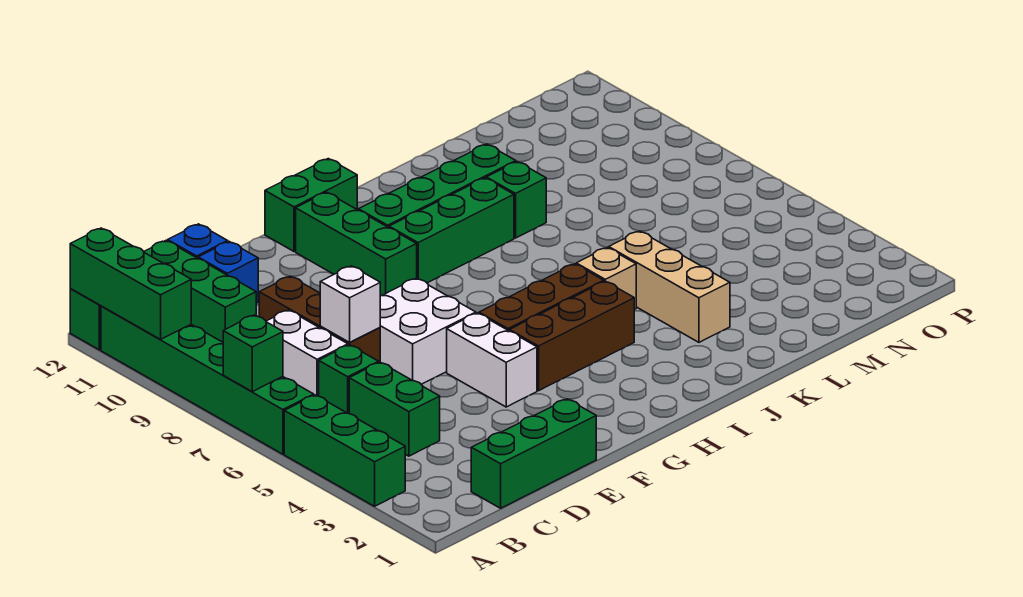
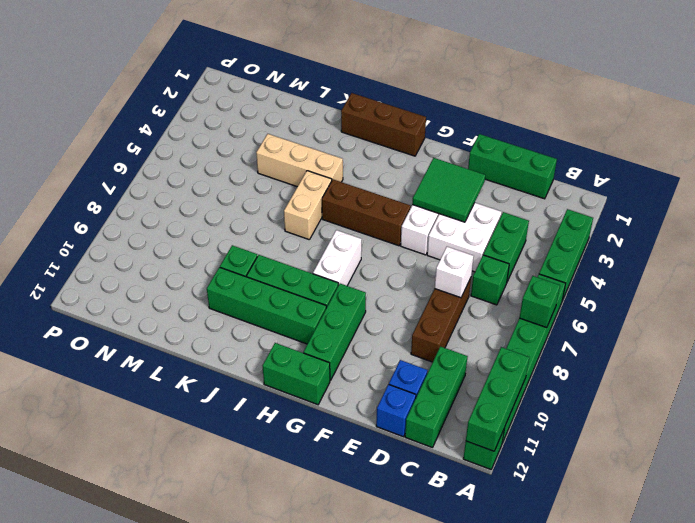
white brick C7:C8 level 1 -> white brick H7:H8 level 1
none -> green tile E3:F4 level 2
white brick E6:F7 level 1 -> white brick D4:E5 level 1
brown brick G4:I4 level 1 -> brown brick H1:J1 level 1
tan brick J5 level 1 -> tan brick J5:J6 level 1
tan brick K3:K5 level 1 -> tan brick J4:L4 level 1

